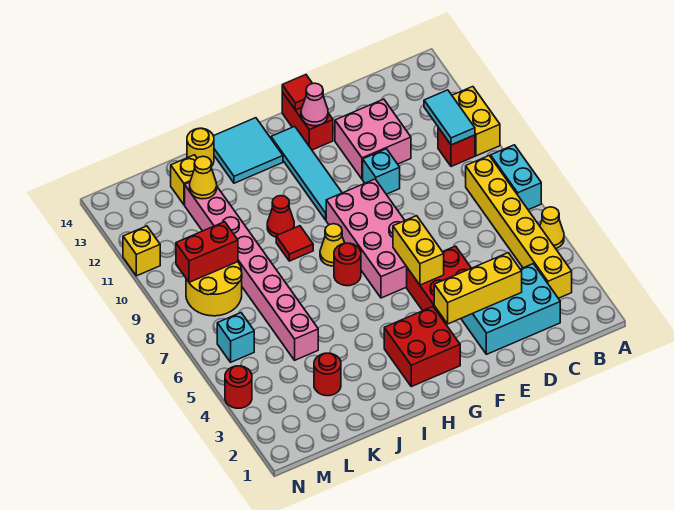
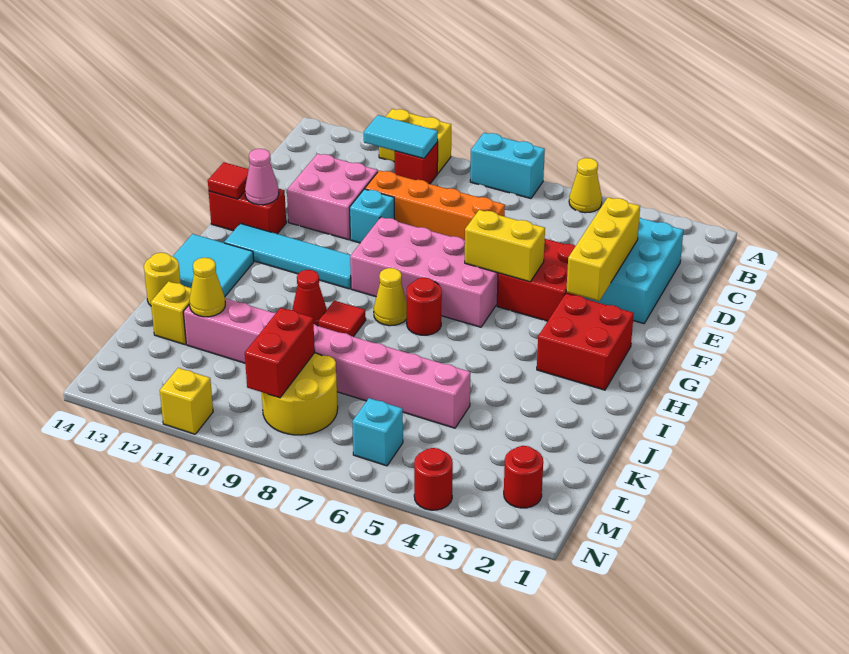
yellow brick B3:B8 level 1 -> none
none -> orange brick D7:D10 level 1
red round brick K3 level 1 -> red round brick M2 level 1

